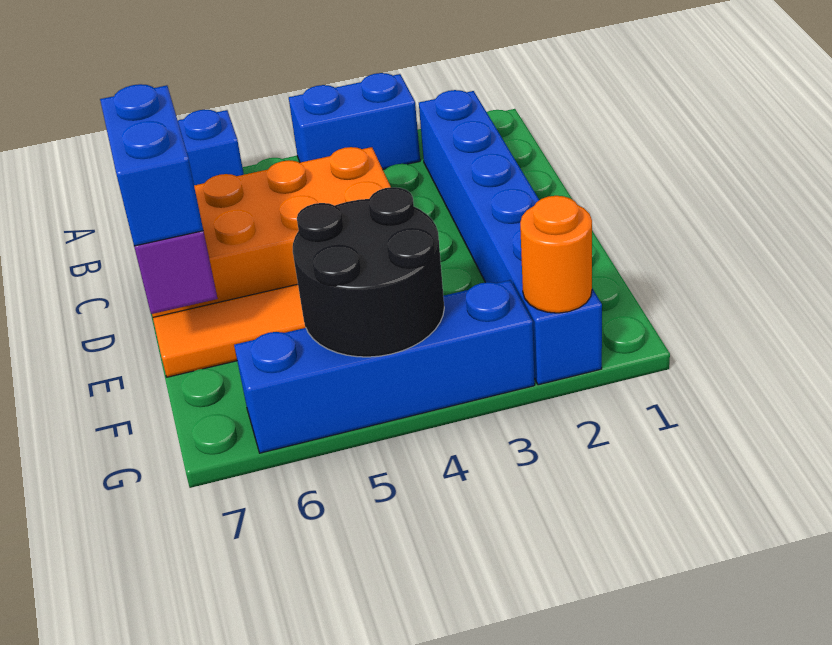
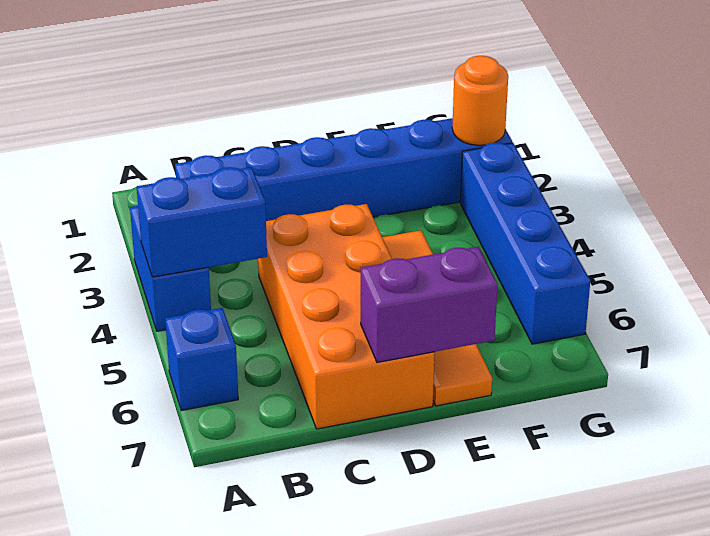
blue brick D7:E7 level 3 -> blue brick A4:B4 level 2
black round brick F4:G5 level 2 -> none

